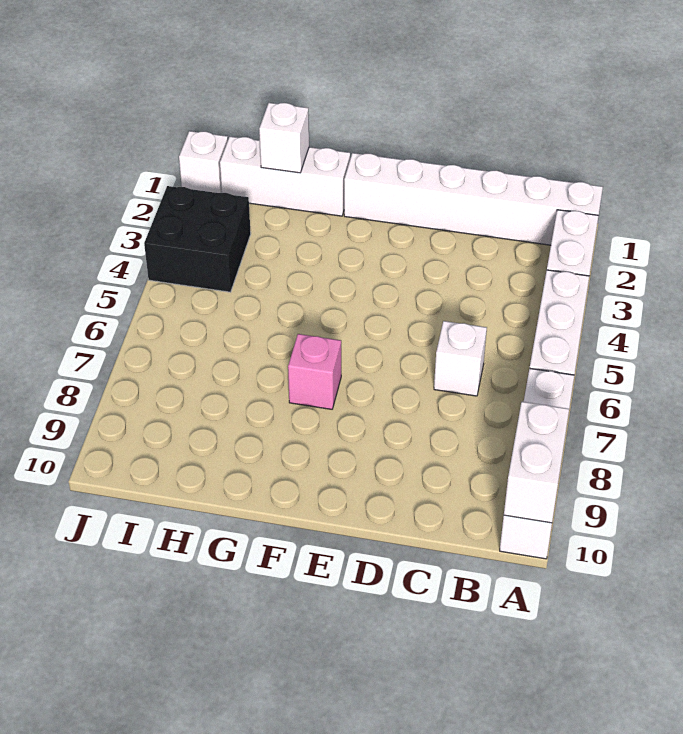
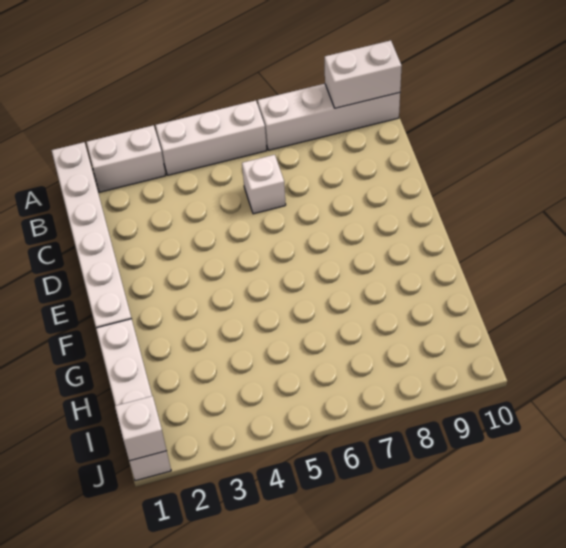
pink brick F7 level 1 -> none
white brick H1 level 2 -> white brick J1 level 2
black brick I3:J4 level 1 -> none

